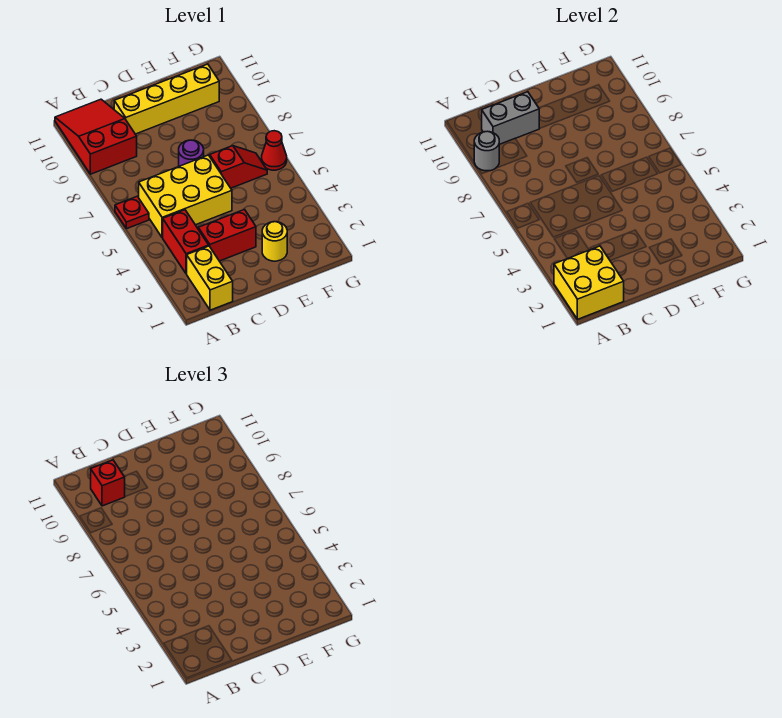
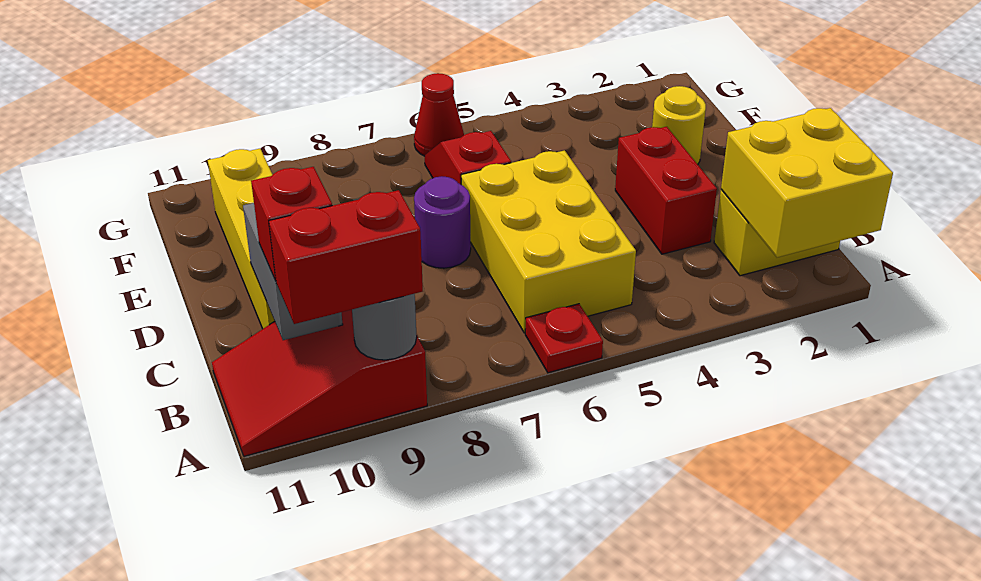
red brick B3:B4 level 1 -> red brick A9:A10 level 3

